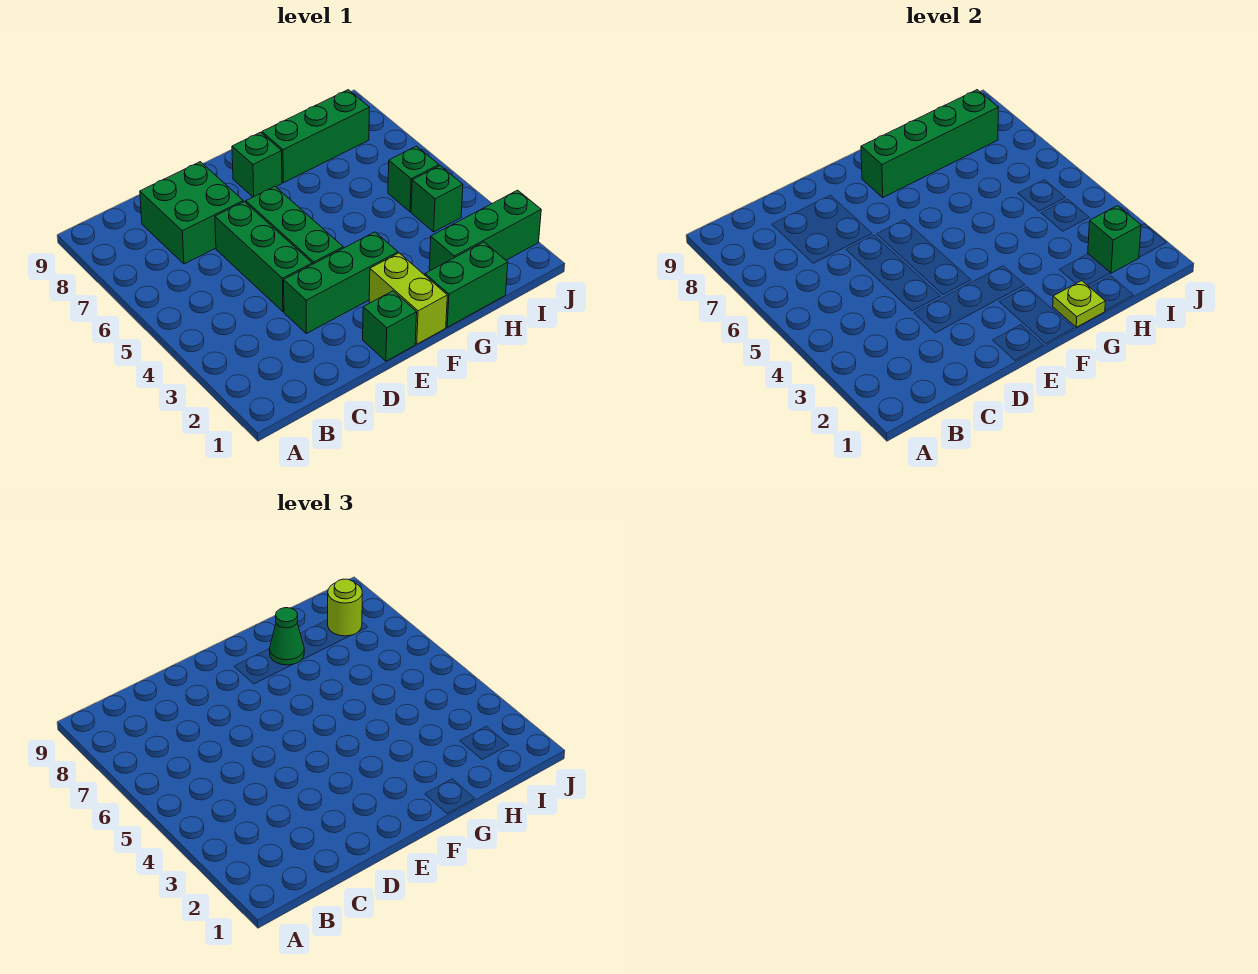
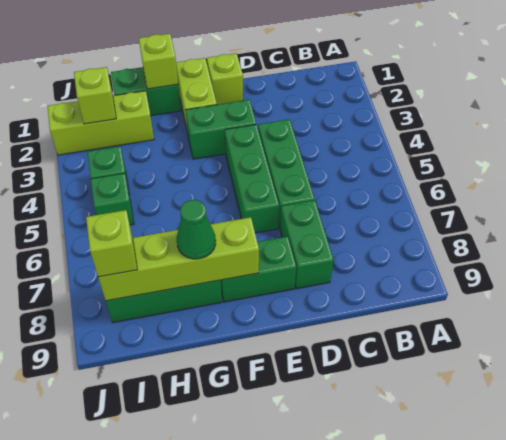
green brick C7:D8 level 1 -> green brick D7:D8 level 1
green brick D3:F3 level 1 -> green brick E3:F3 level 1
green brick E1 level 1 -> lime brick E1 level 1
green brick F8 level 1 -> green brick E8:F8 level 1
green brick F8:I8 level 2 -> lime brick F8:I8 level 2
lime plate G1 level 2 -> lime brick G1 level 2
green brick H2:J2 level 1 -> lime brick H2:J2 level 1
green brick I2 level 2 -> lime brick I2 level 2
lime round brick I8 level 3 -> lime brick I8 level 3

